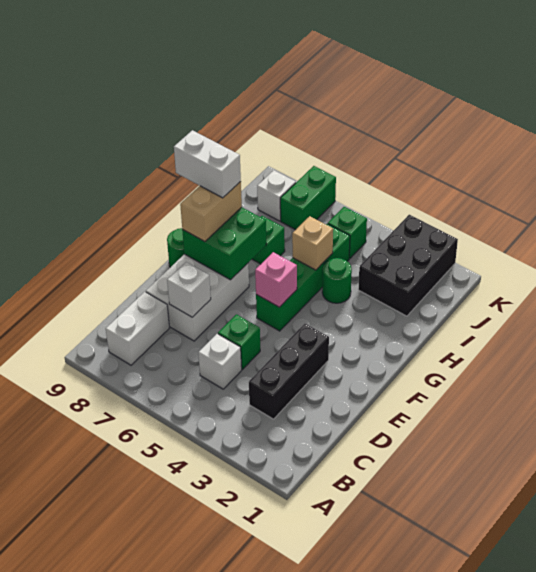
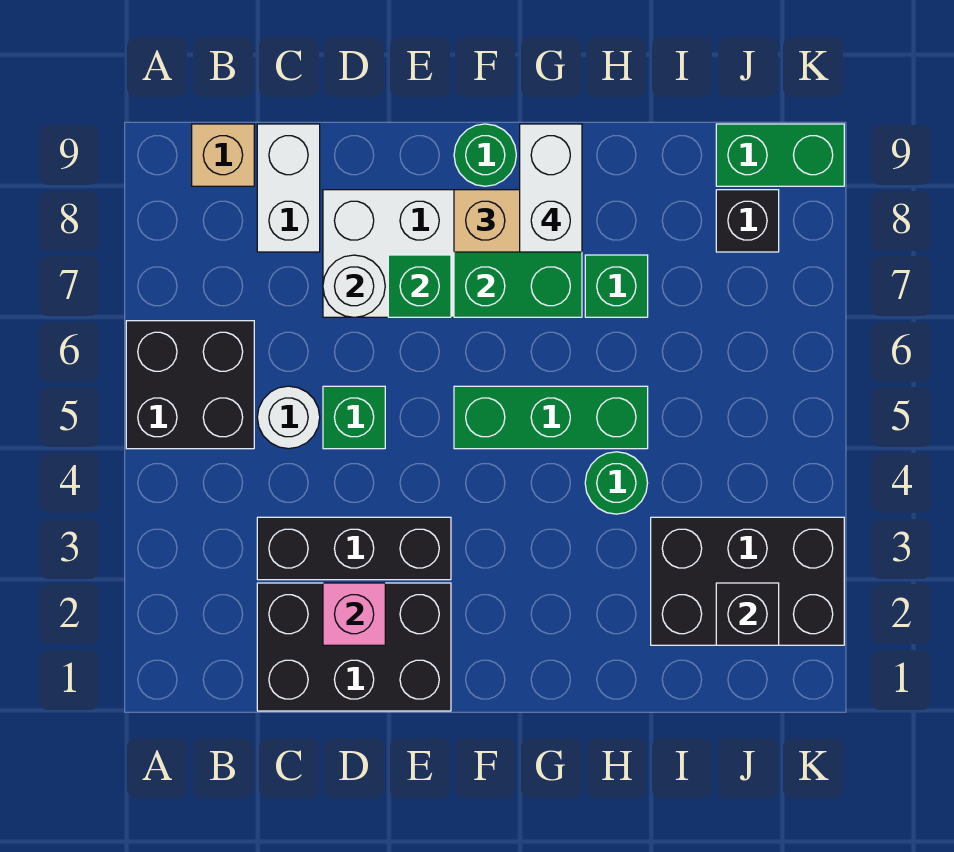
none -> black brick A5:B6 level 1
white brick B8:C8 level 1 -> white brick C8:C9 level 1
none -> black brick C1:E2 level 1
white brick C5 level 1 -> white round brick C5 level 1
white brick D7 level 2 -> white round brick D7 level 2
green brick F5:I5 level 1 -> green brick F5:H5 level 1
pink brick F5 level 2 -> pink brick D2 level 2
tan brick H5 level 2 -> tan brick B9 level 1
none -> black brick J2 level 2
green brick J5 level 1 -> green brick E7 level 2
green brick J7:K7 level 1 -> green brick J9:K9 level 1
white brick J8 level 1 -> black brick J8 level 1

